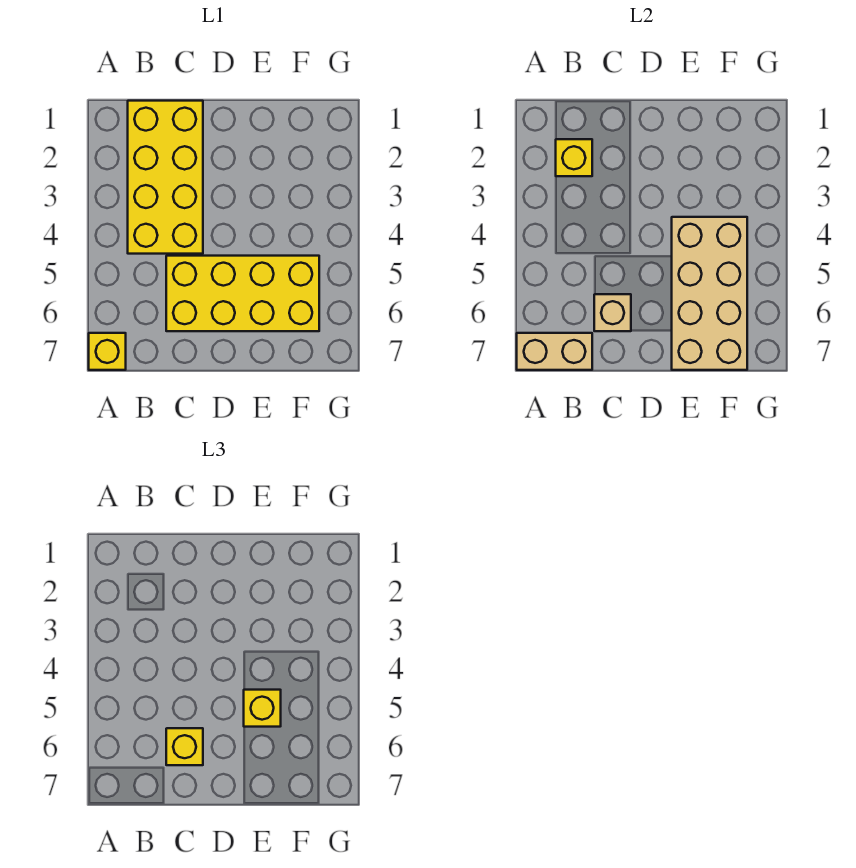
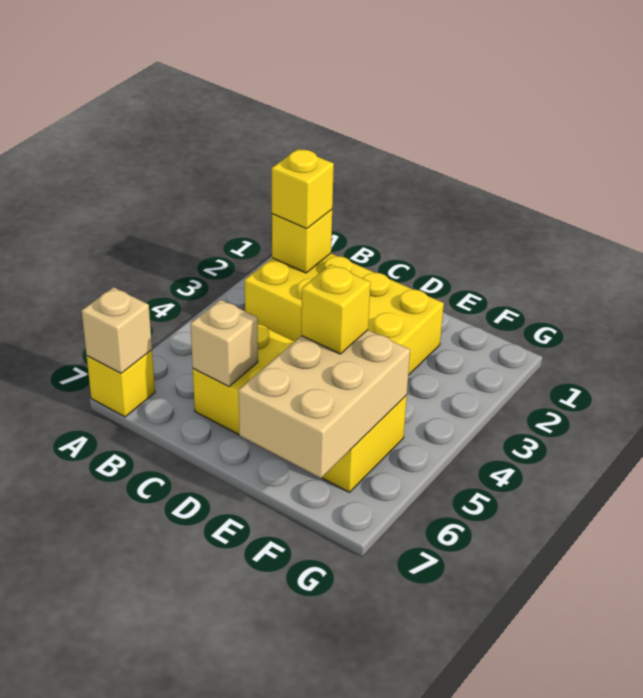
tan brick A7:B7 level 2 -> tan brick A7 level 2
yellow brick B1:C4 level 1 -> yellow brick B2:E3 level 1
yellow brick C6 level 3 -> yellow brick B2 level 3
tan brick E4:F7 level 2 -> tan brick E5:F7 level 2

